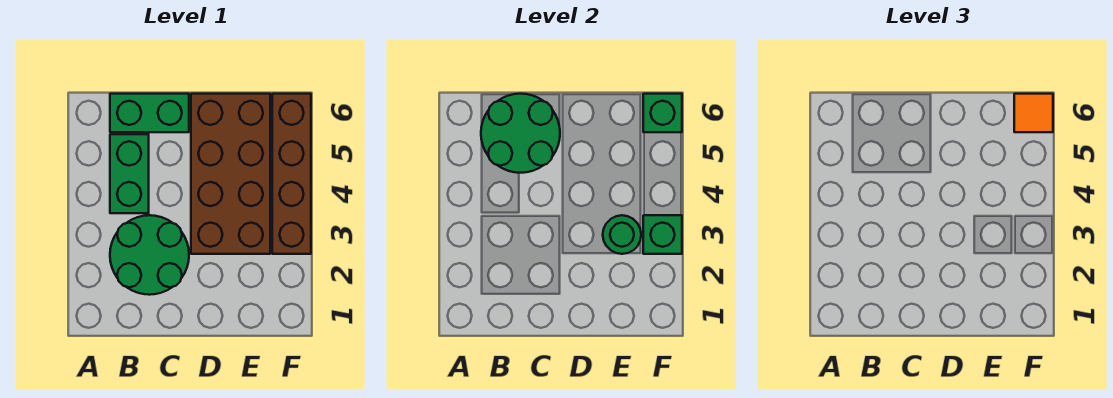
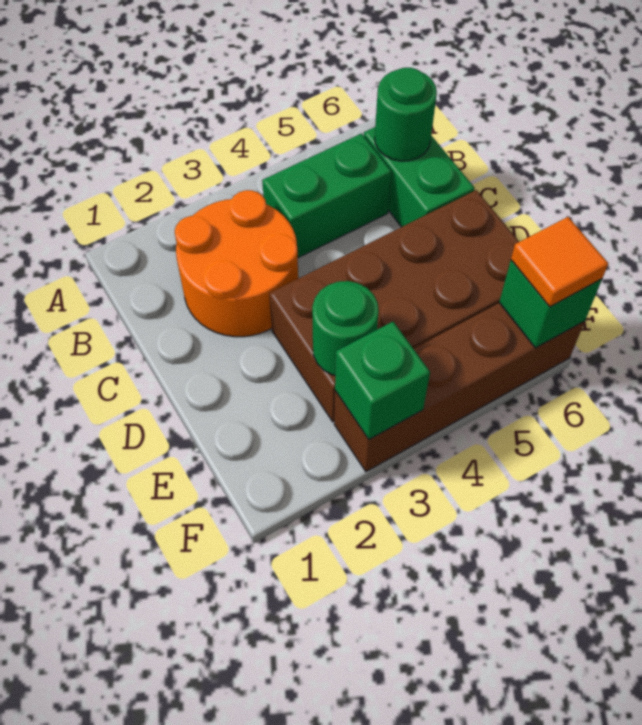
green round brick B2:C3 level 1 -> orange round brick B2:C3 level 1
green round brick B5:C6 level 2 -> green round brick B6 level 2

